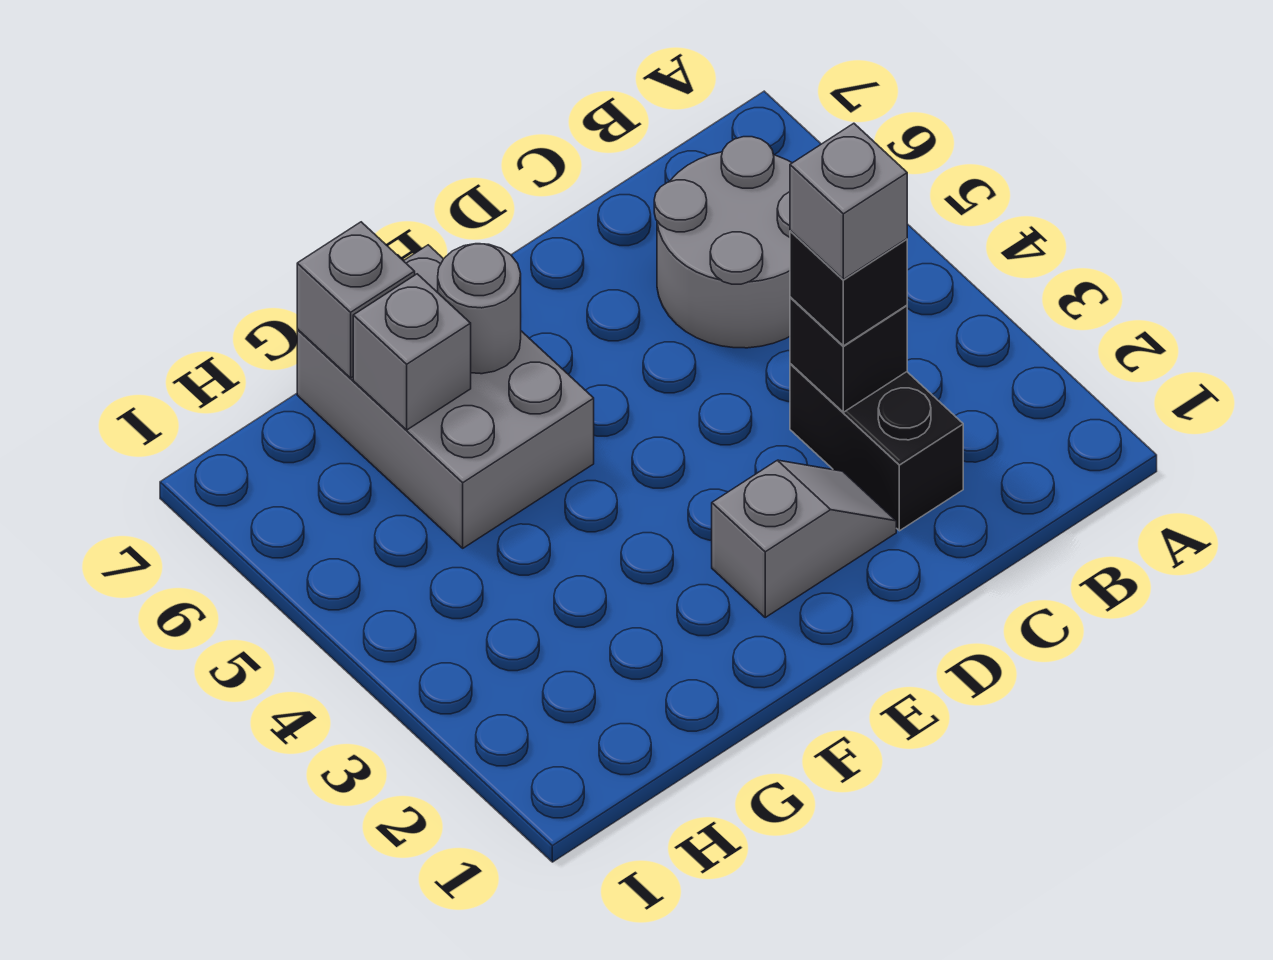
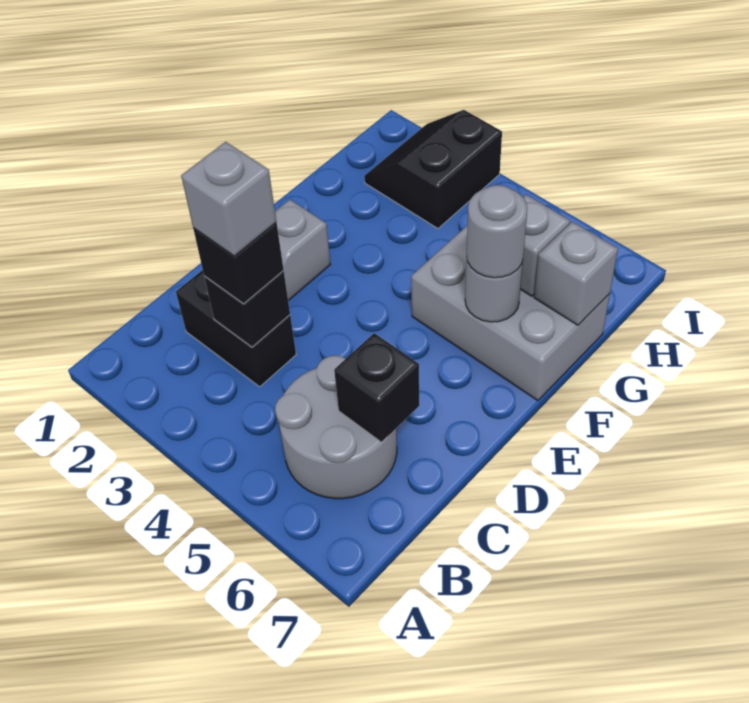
none -> black brick C6 level 2
none -> grey round brick F6 level 3
none -> black slope H2:I3 level 1 top 3

